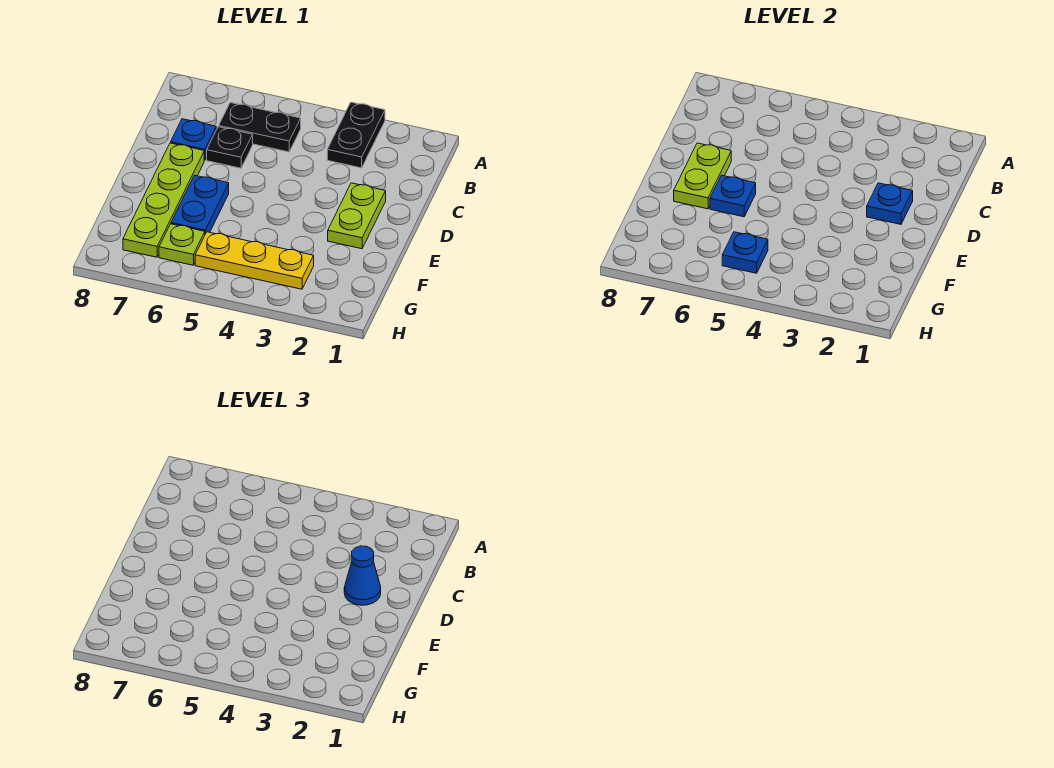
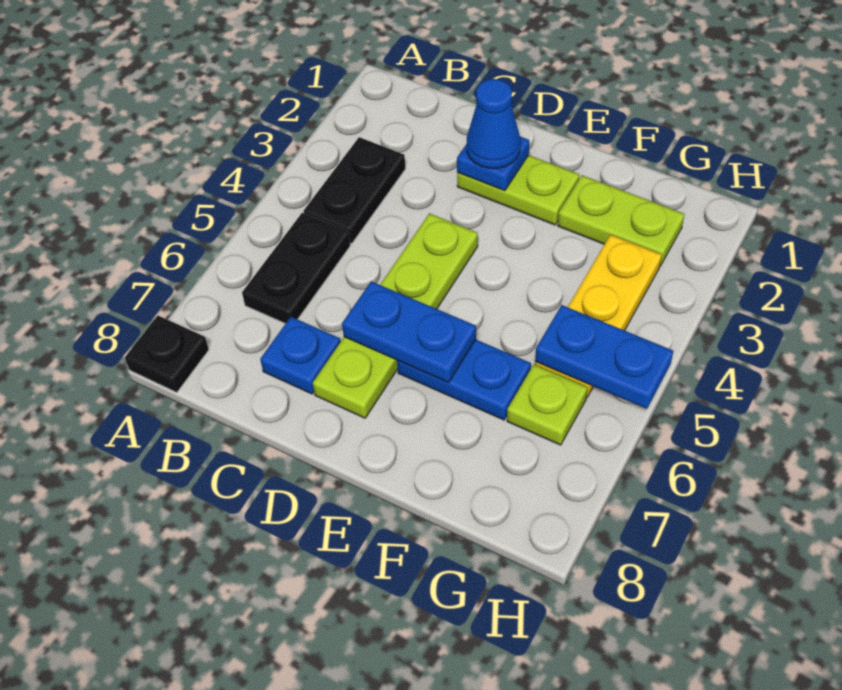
black plate A3:B3 level 1 -> black plate B3:B4 level 1
black plate C6 level 1 -> black plate A8 level 1
lime plate D7:G7 level 1 -> lime plate D4:D7 level 1
lime plate D7:E7 level 2 -> lime plate F2:G2 level 1
blue plate E6 level 2 -> blue plate D6:E6 level 2
blue plate G5 level 2 -> blue plate G5:H5 level 2

